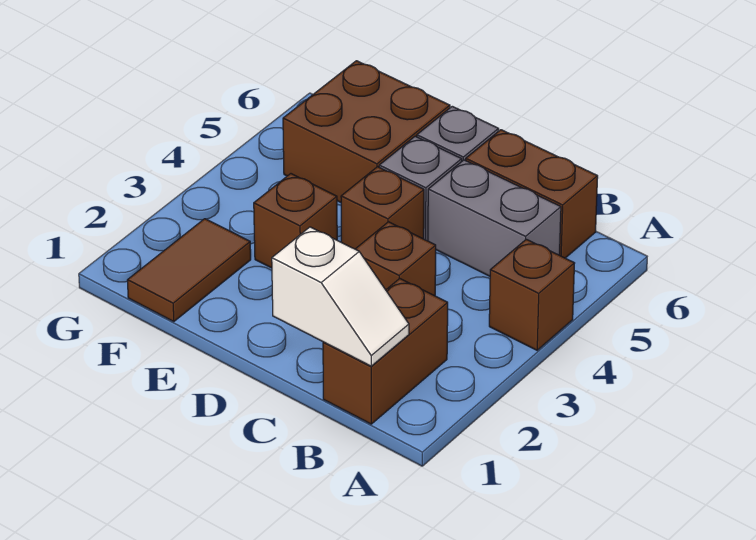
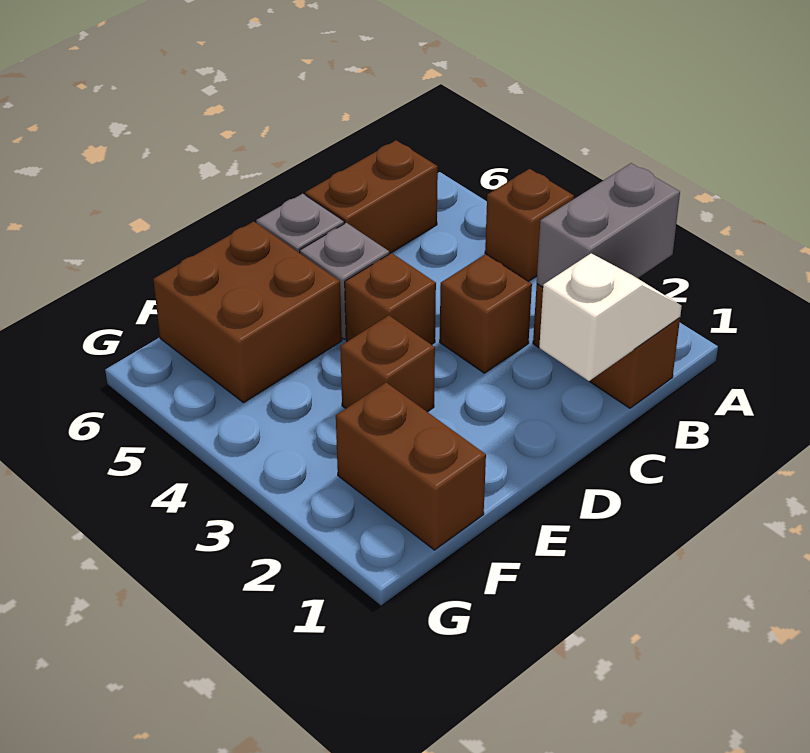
grey brick B5:C5 level 1 -> grey brick A2:B2 level 2
brown tile F1:F2 level 1 -> brown brick F1:F2 level 1

